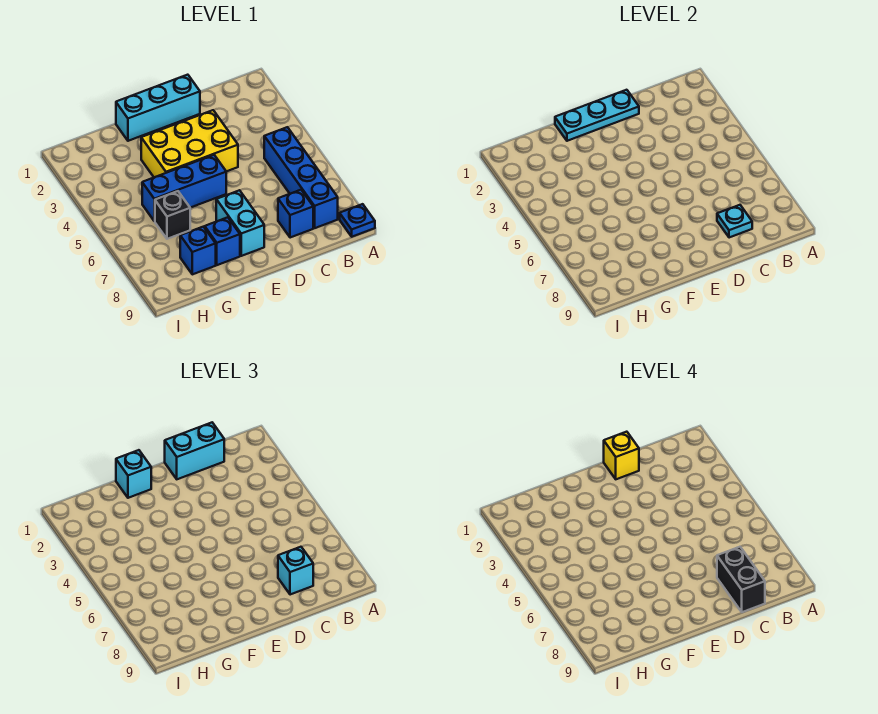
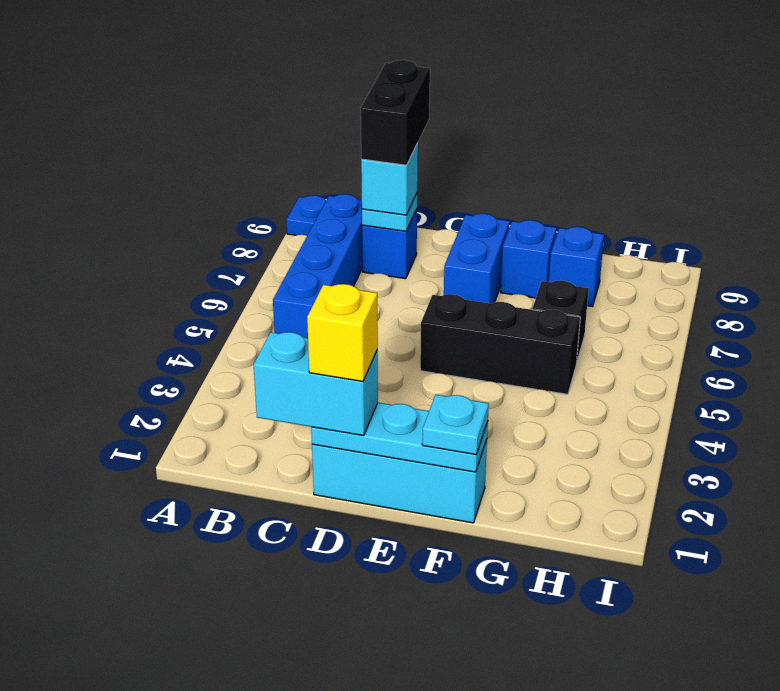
yellow brick D3:F4 level 1 -> none
blue brick E5:G5 level 1 -> black brick E5:G5 level 1
cyan brick E7:E8 level 1 -> blue brick E7:E8 level 1
cyan brick F1 level 3 -> cyan plate F1 level 3

